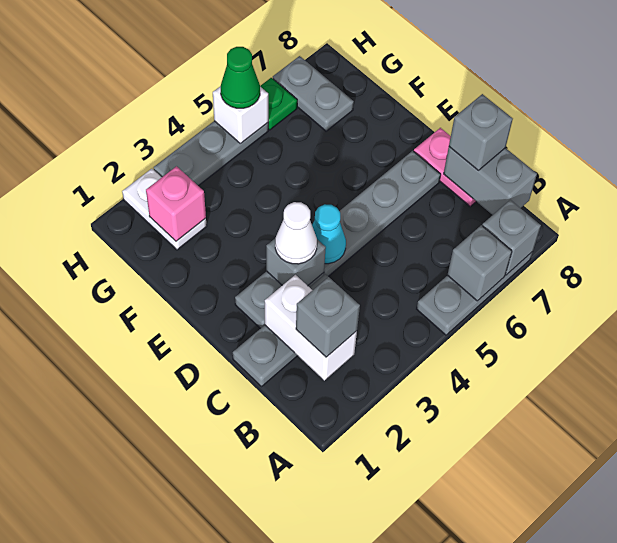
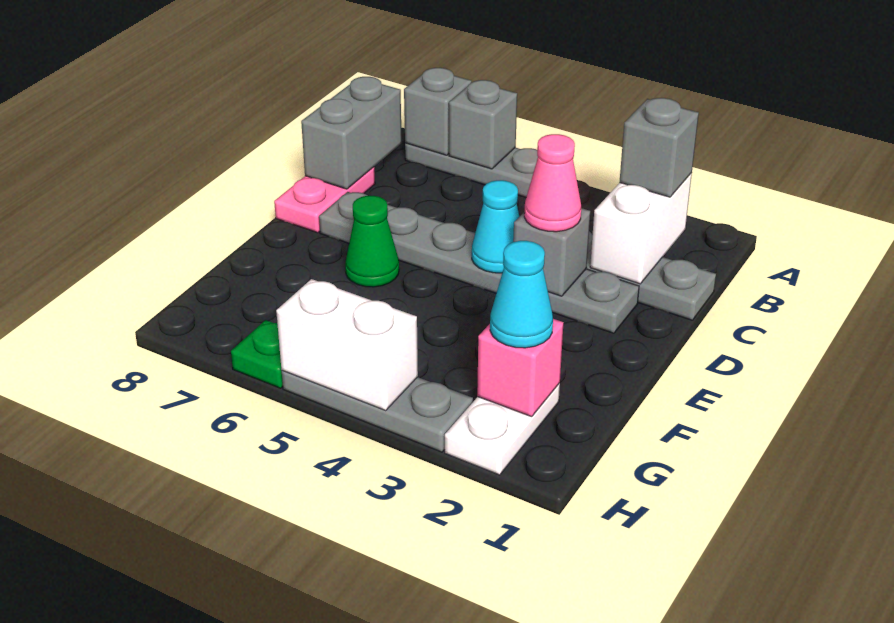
grey brick C8 level 3 -> none
white cone D3 level 3 -> pink cone D3 level 3
none -> cyan cone G2 level 3
grey plate G7:H7 level 1 -> none
white brick H5 level 2 -> white brick H4:H5 level 2
green cone H5 level 3 -> green cone E6 level 1

